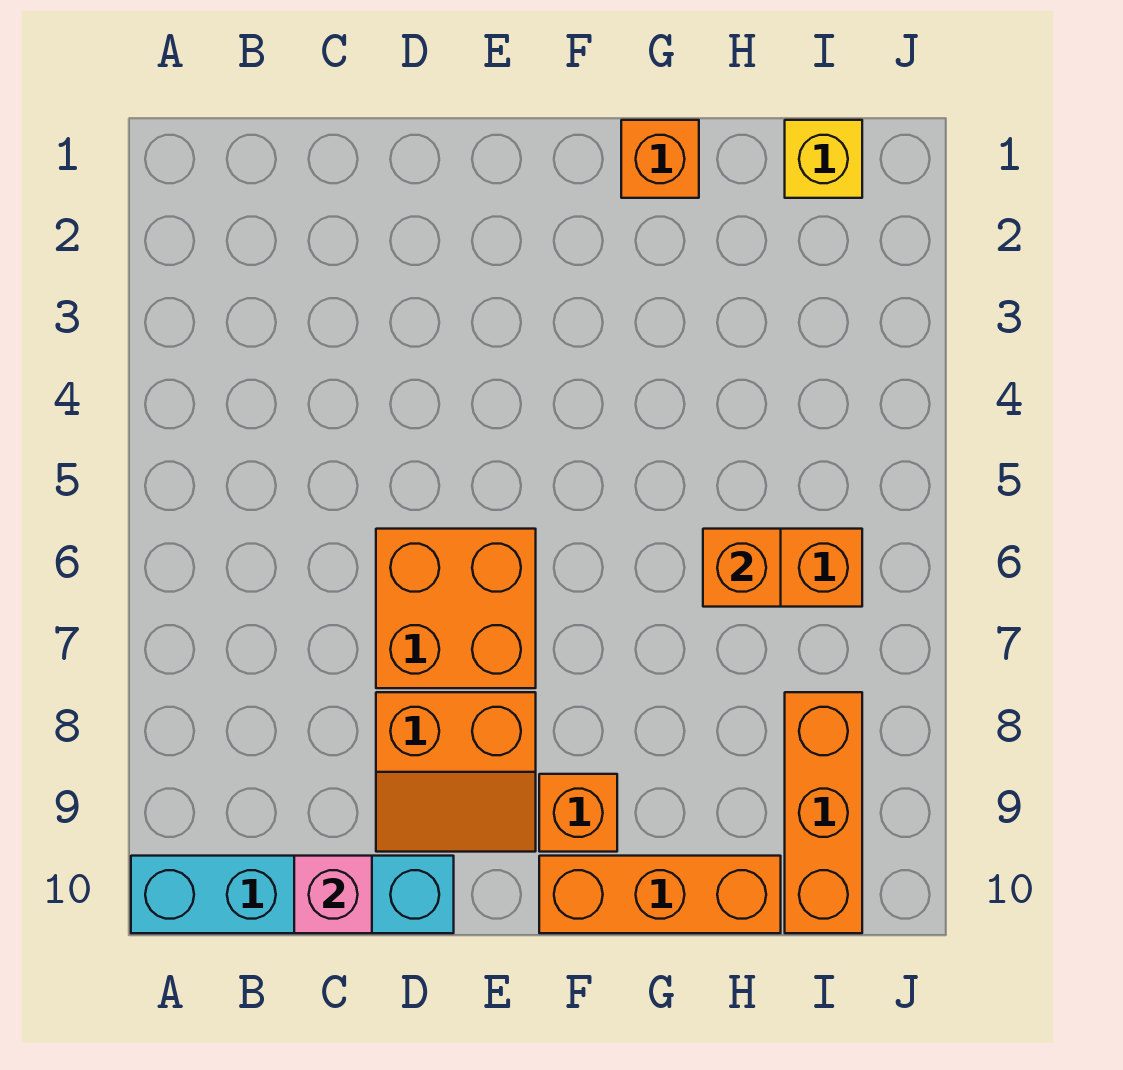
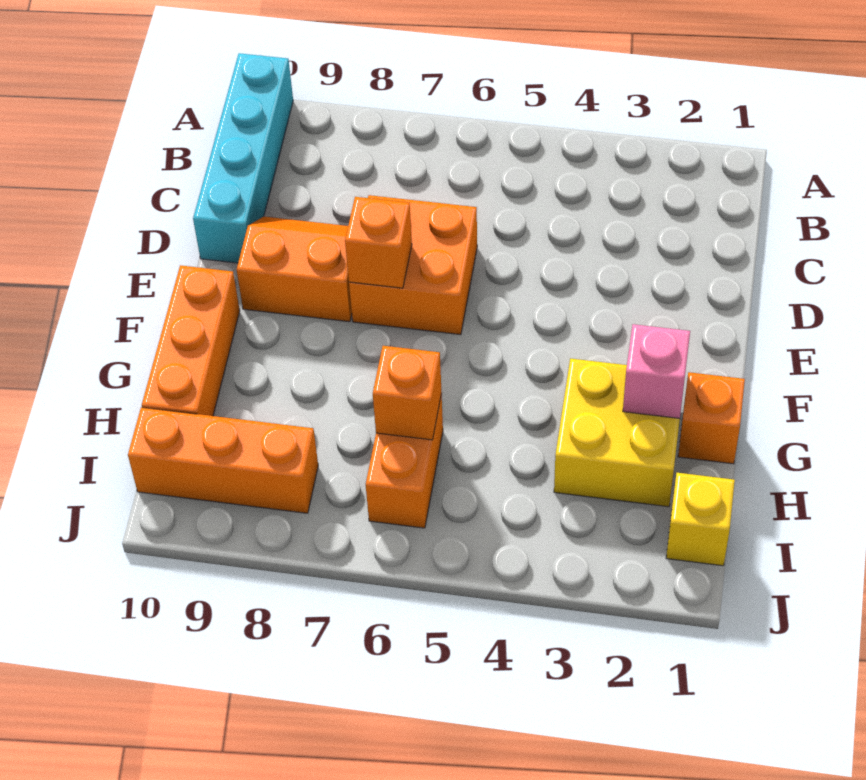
pink brick C10 level 2 -> pink brick G2 level 2
orange slope D8:E9 level 1 top 8 -> orange slope D8:E9 level 1 top E
orange brick F9 level 1 -> orange brick E7 level 2
none -> yellow brick G2:H3 level 1

